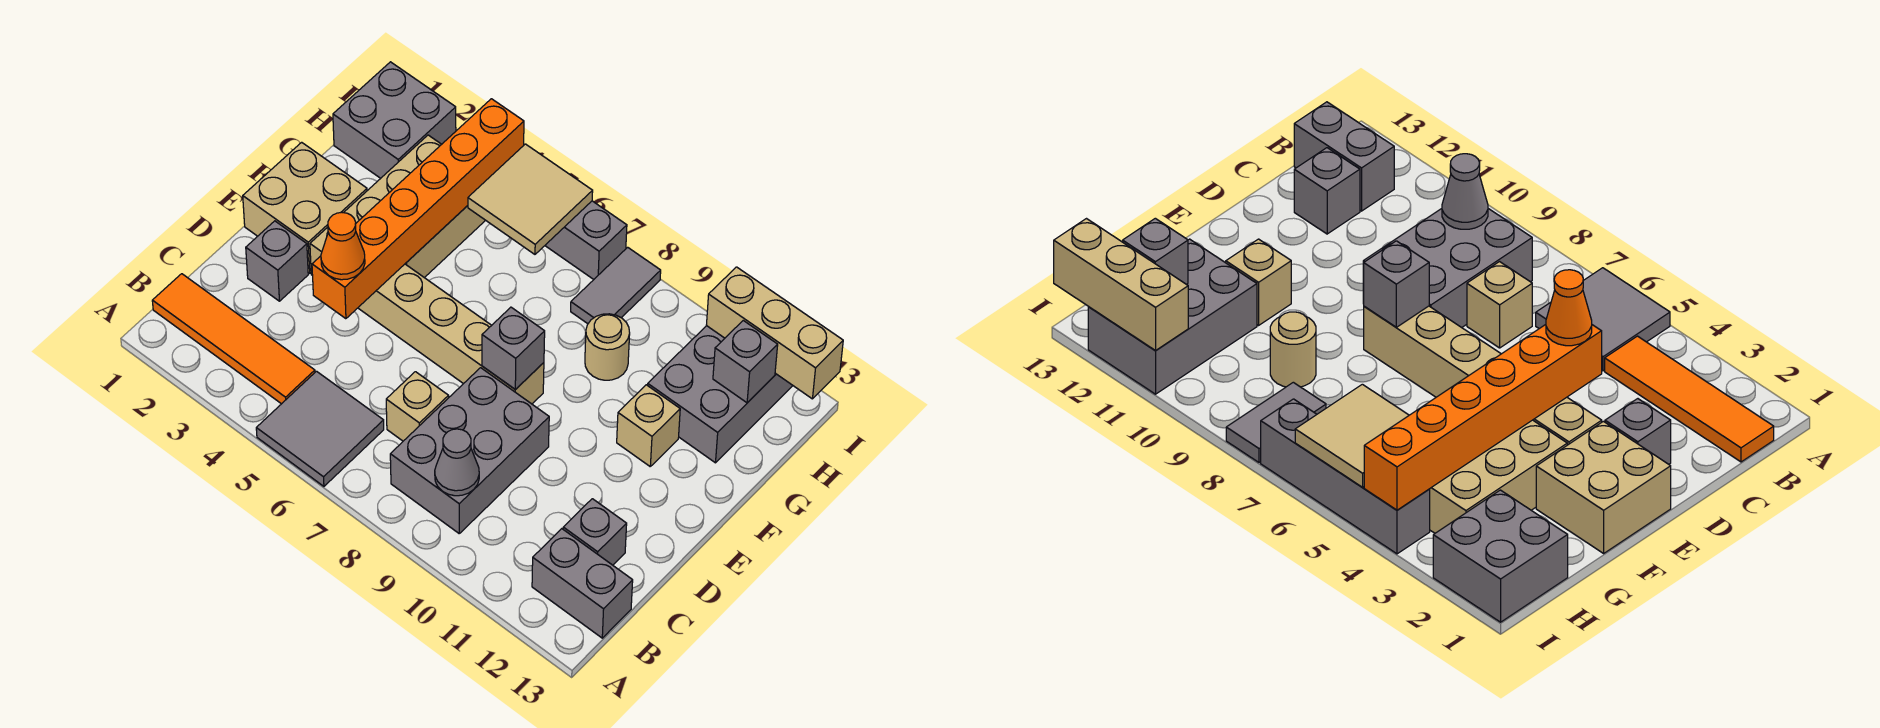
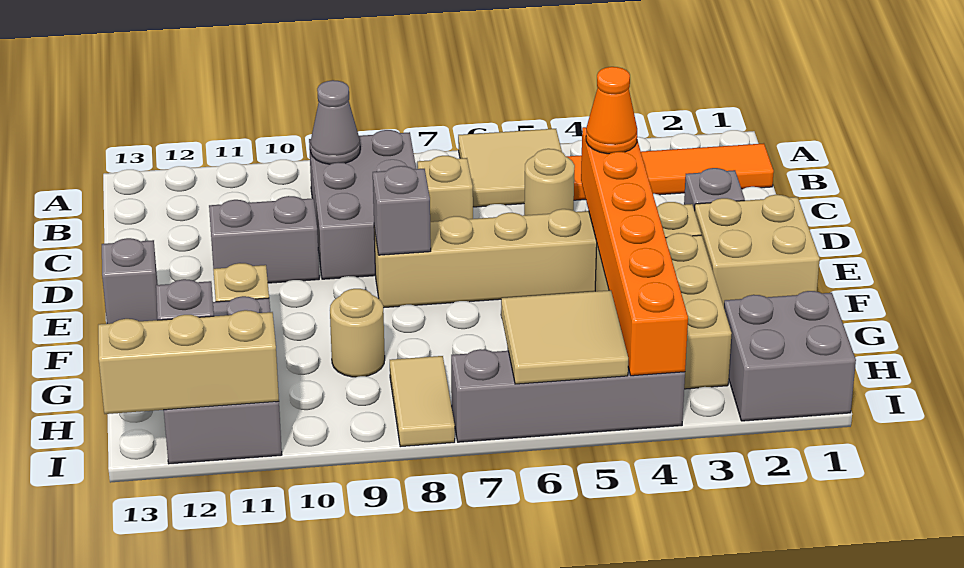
grey tile A5:B6 level 1 -> tan tile A5:B6 level 1
grey brick B12:B13 level 1 -> grey brick D10:D11 level 1
none -> tan round brick C5 level 1
grey brick C12 level 1 -> grey brick E13 level 1
grey tile H8:I8 level 1 -> tan tile H8:I8 level 1

